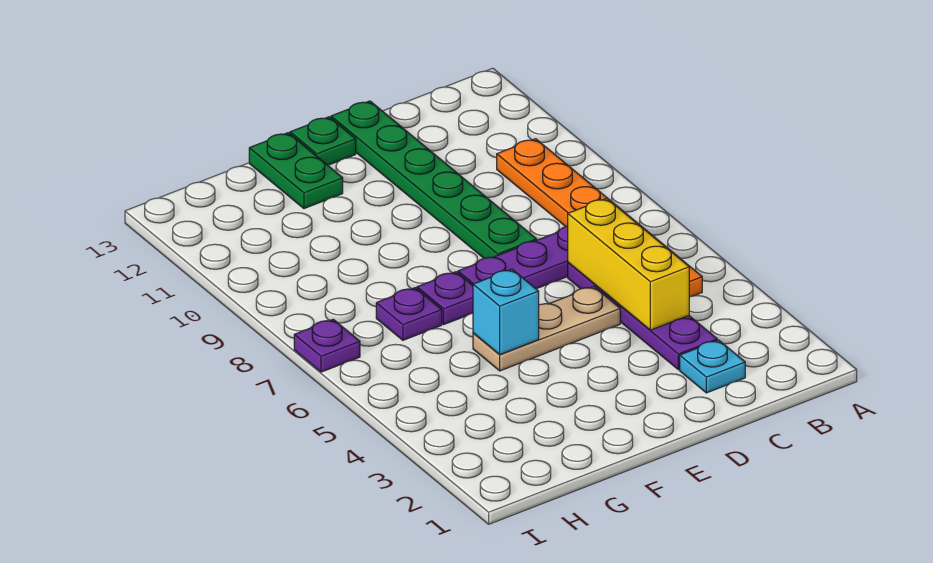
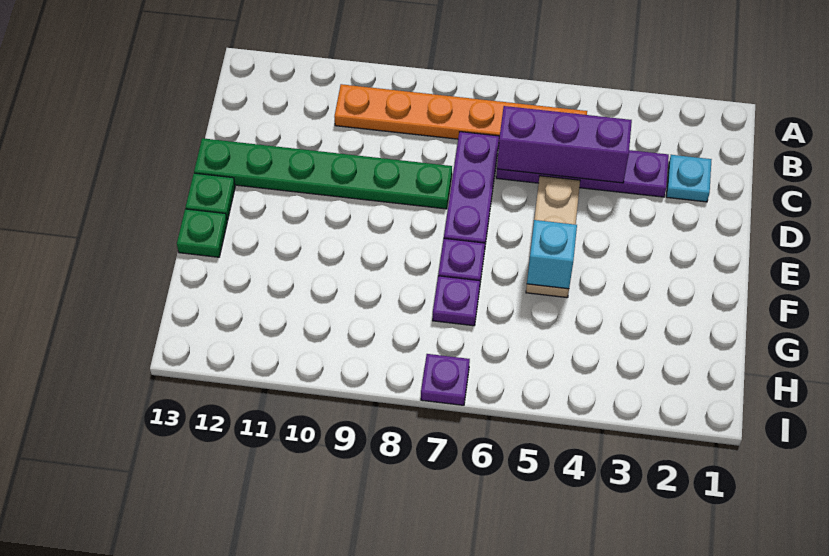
yellow brick C4:C6 level 2 -> purple brick C4:C6 level 2
green plate F12:F13 level 1 -> green plate F13 level 1

